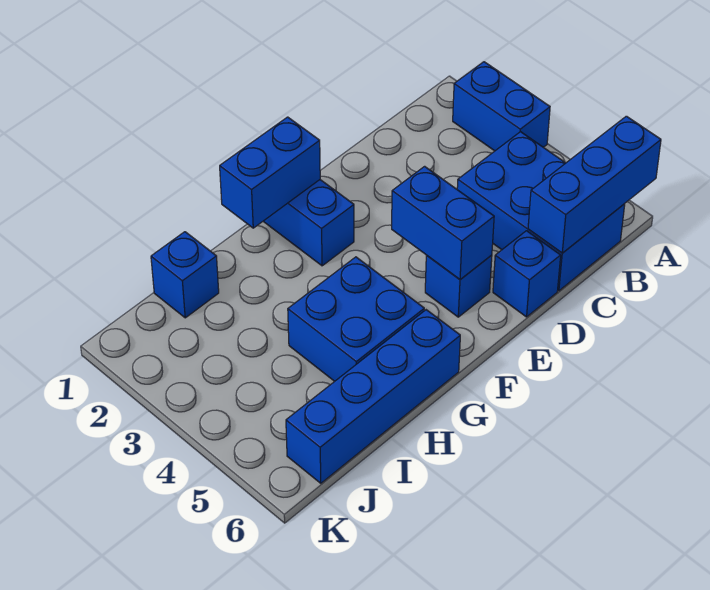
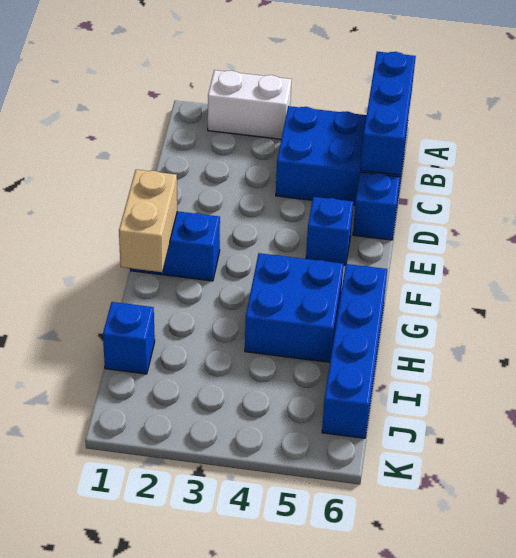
blue brick A2:A3 level 1 -> white brick A2:A3 level 1
blue brick E4:E5 level 2 -> none
blue brick F1:G1 level 2 -> tan brick F1:G1 level 2

